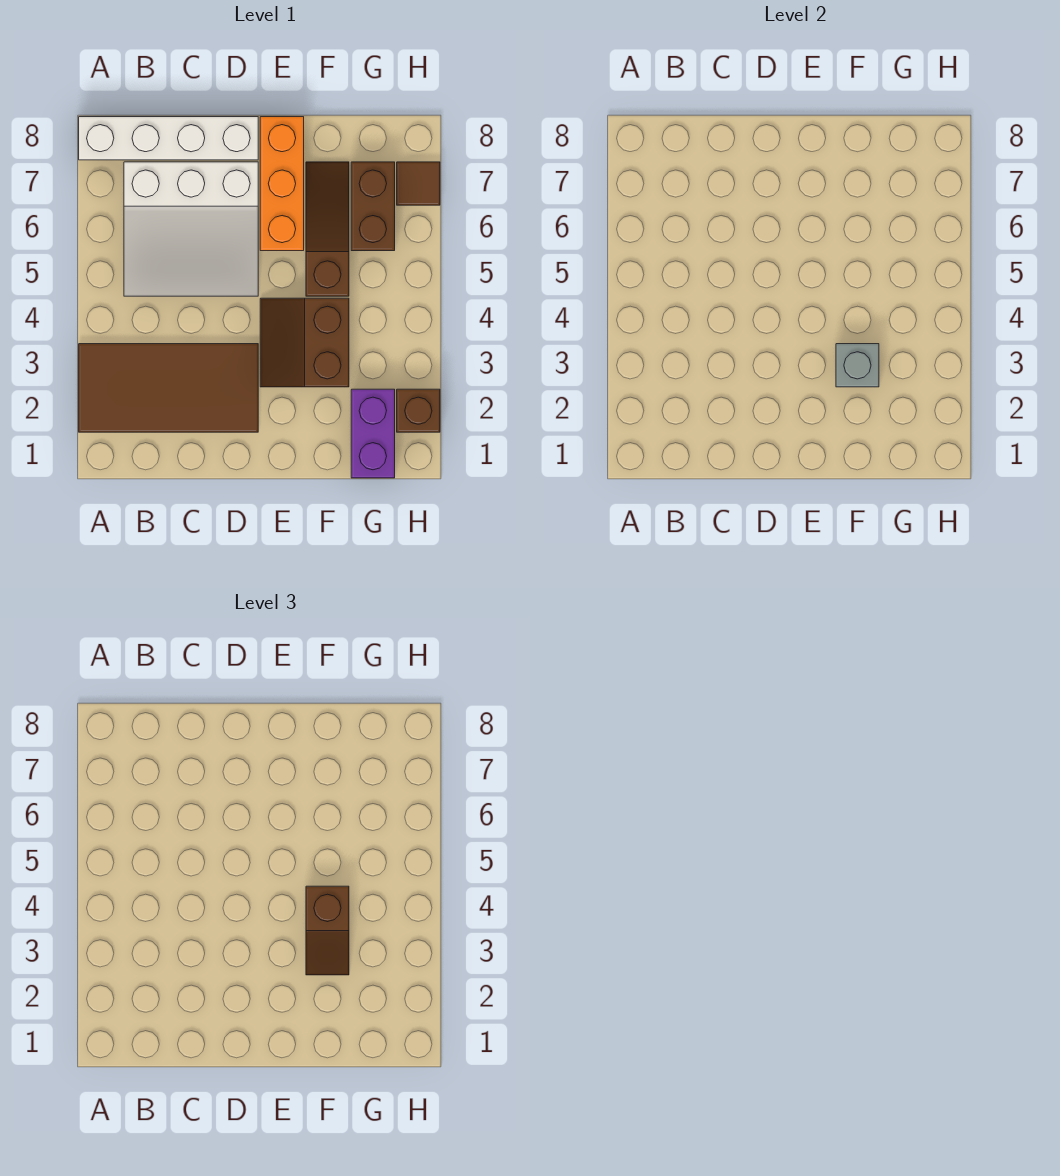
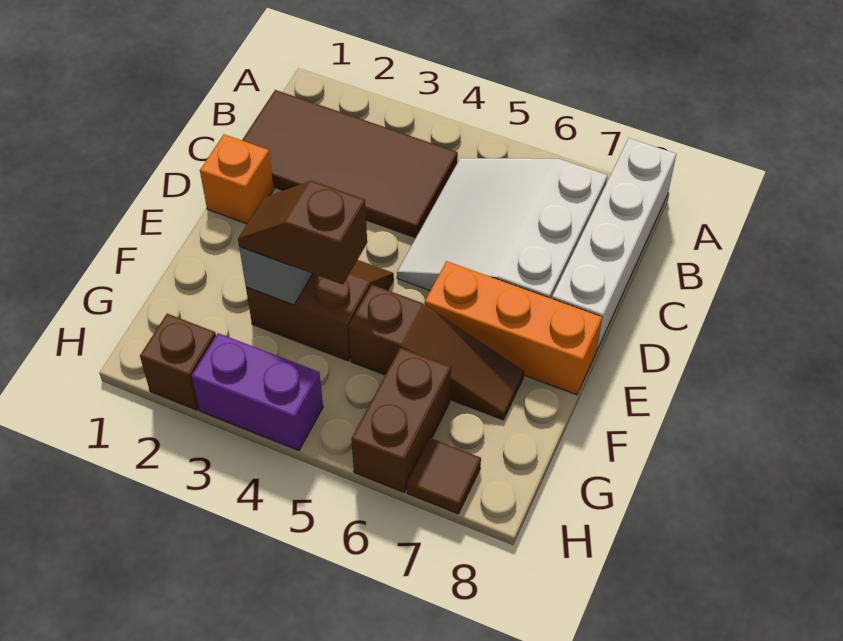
brown tile A2:D3 level 1 -> brown tile B1:C4 level 1
none -> orange brick D1 level 1
purple brick G1:G2 level 1 -> purple brick H3:H4 level 1
brown brick G6:G7 level 1 -> brown brick G6:H6 level 1

